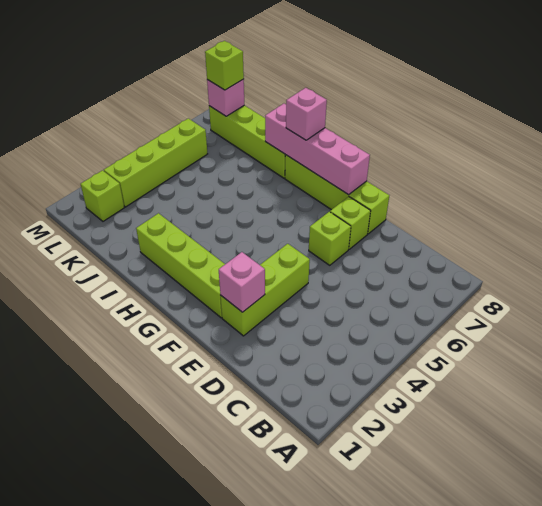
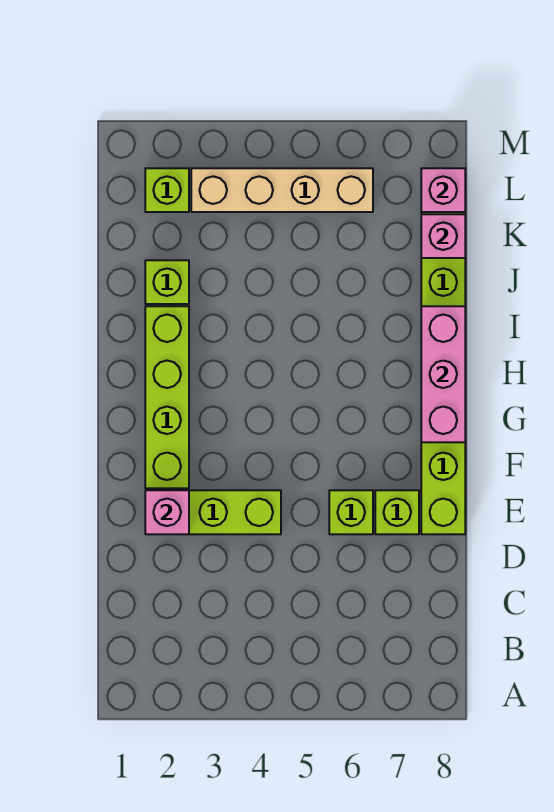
pink brick F8:I8 level 2 -> pink brick G8:I8 level 2
pink brick H8 level 3 -> pink brick K8 level 2
lime brick L3:L6 level 1 -> tan brick L3:L6 level 1
lime brick L8 level 3 -> lime brick J2 level 1

